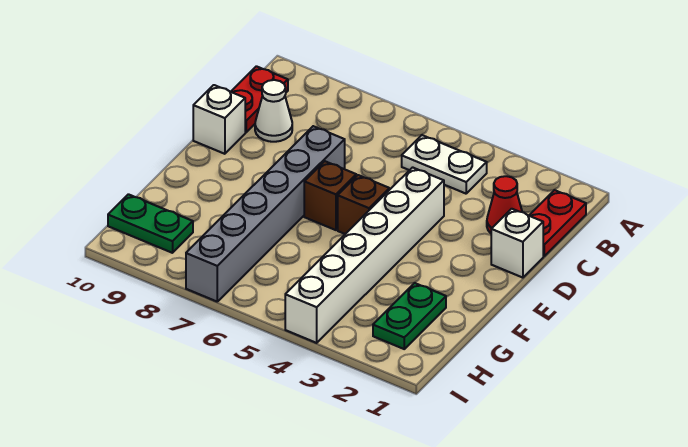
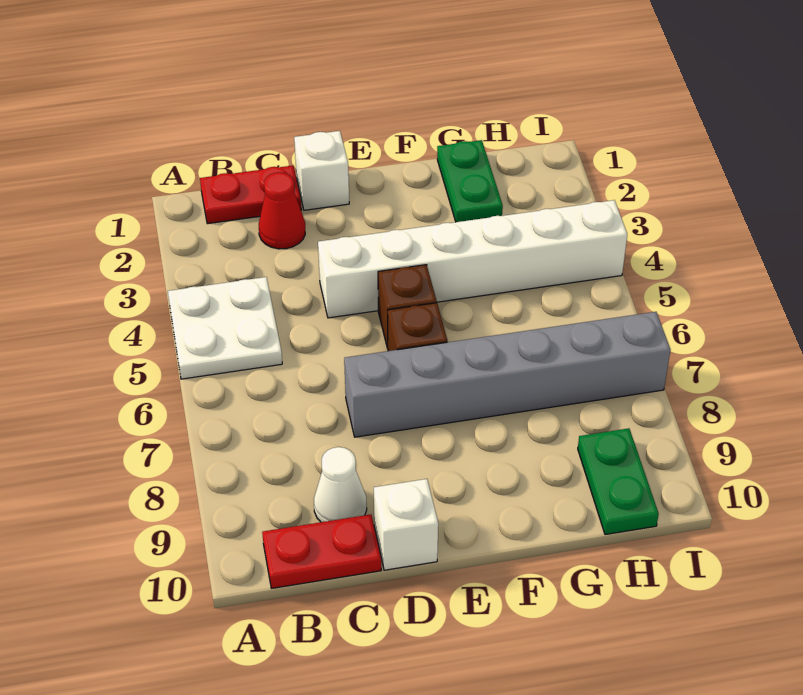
white plate B4:B5 level 1 -> white plate A4:B5 level 1
green plate G2:H2 level 1 -> green plate G1:G2 level 1

